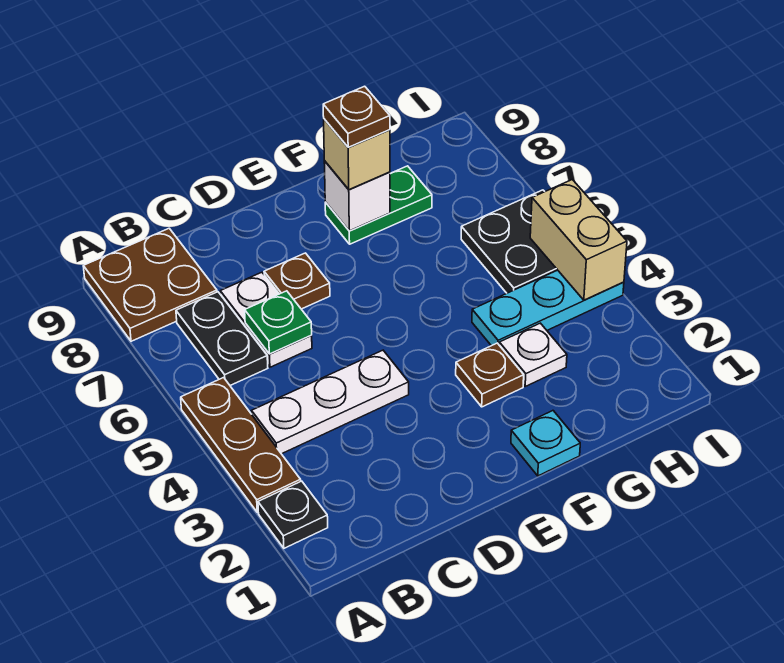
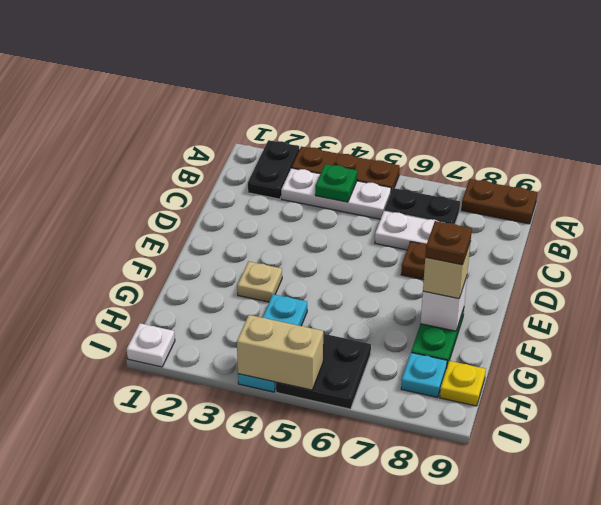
black plate A2 level 1 -> black plate A2:B2 level 1
brown plate A8:B9 level 1 -> brown plate A8:A9 level 1
white plate B4:D4 level 1 -> white plate B3:B5 level 1
green plate C6 level 2 -> green plate B4 level 2
cyan plate F1 level 1 -> cyan plate H8 level 1
brown plate F3 level 1 -> tan plate F3 level 1
white plate G3 level 1 -> white plate I1 level 1
none -> yellow plate H9 level 1

